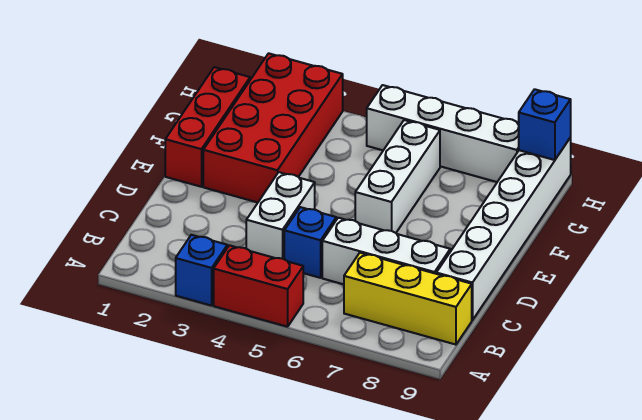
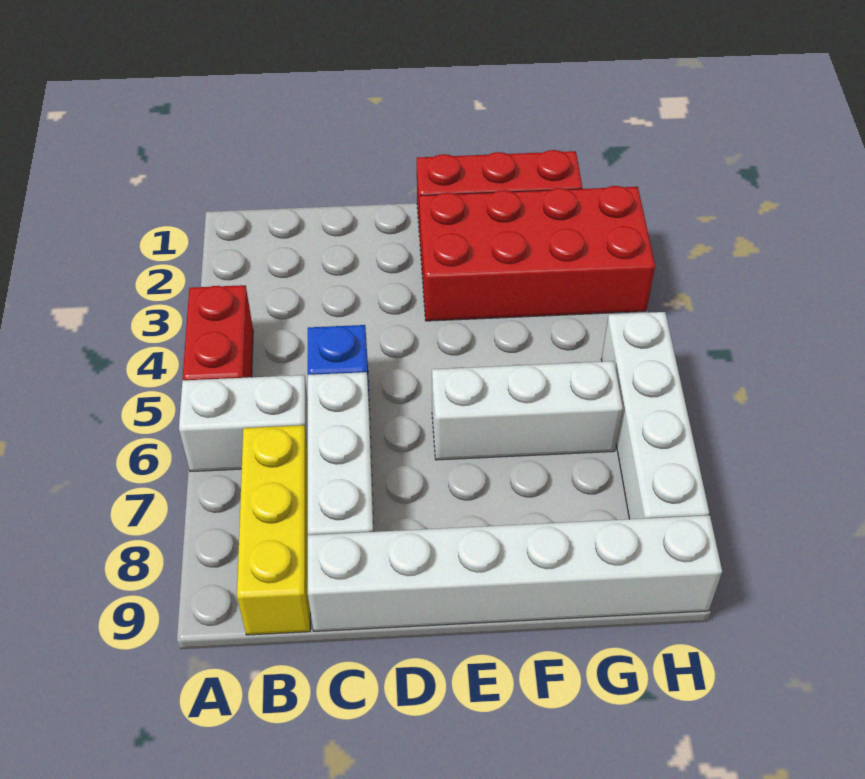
blue brick A3 level 1 -> none
white brick C4:D4 level 1 -> white brick A6:B6 level 1
blue brick H9 level 2 -> none

